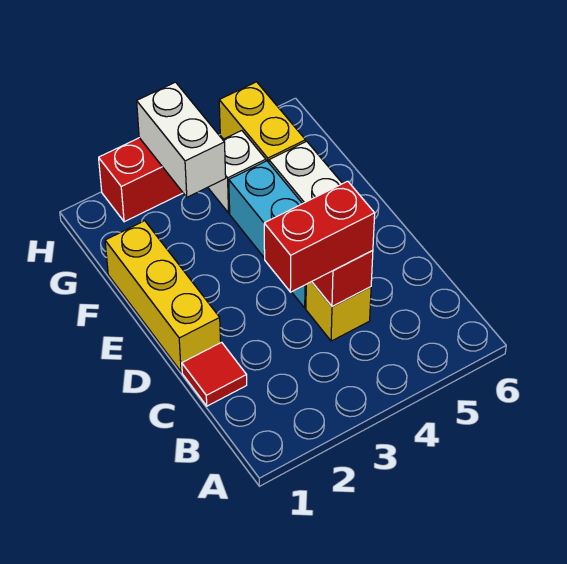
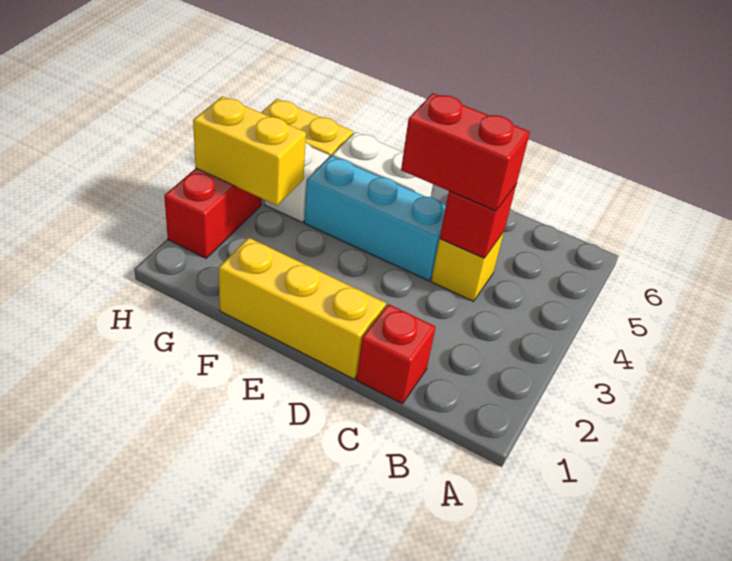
red tile C1 level 1 -> red brick C1 level 1
red brick C3:C4 level 3 -> red brick C4:D4 level 3
white brick G3:H3 level 2 -> yellow brick G3:H3 level 2

